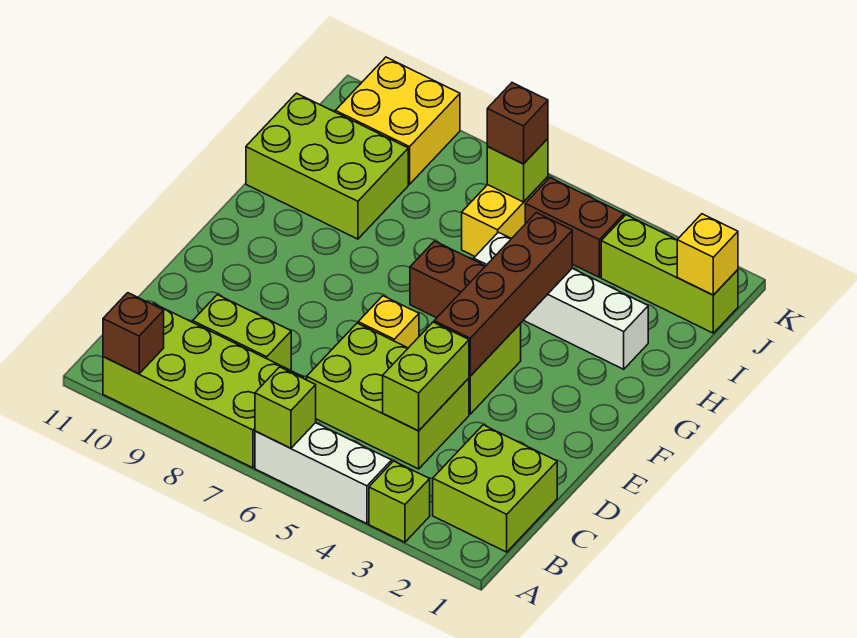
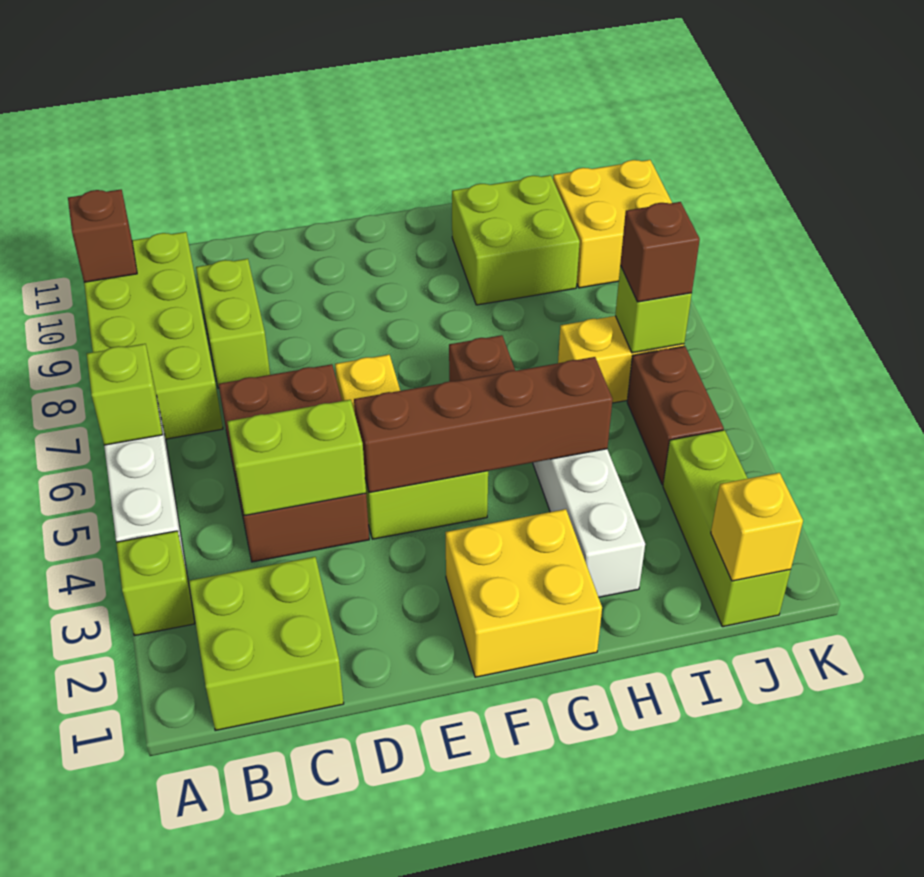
lime brick C4:D6 level 1 -> brown brick C4:D6 level 1
none -> yellow brick F1:G2 level 1
lime brick H9:I11 level 1 -> lime brick H9:I10 level 1

